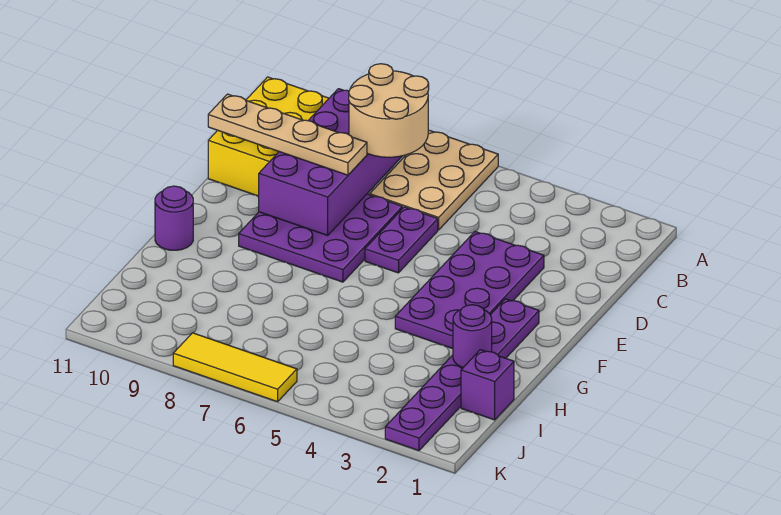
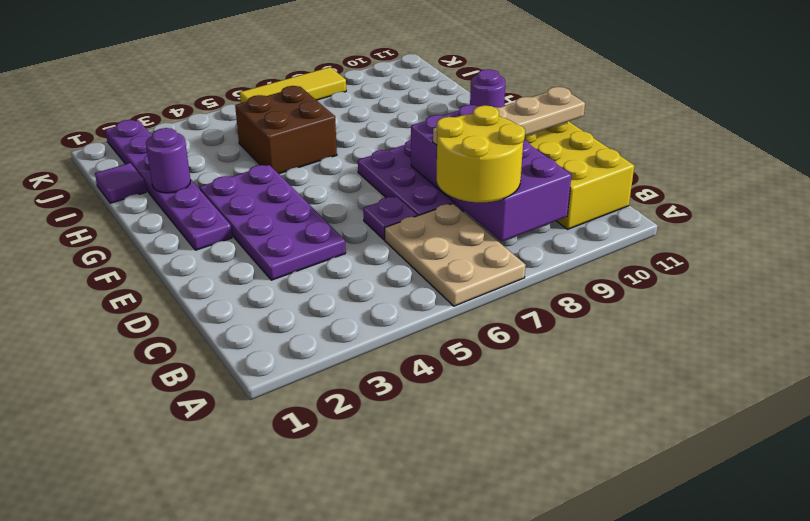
tan round brick B7:C8 level 3 -> yellow round brick B7:C8 level 3
purple plate D6:E6 level 1 -> purple plate D6 level 1
none -> brown brick H5:I6 level 1
purple brick I1 level 1 -> purple tile I1 level 1

